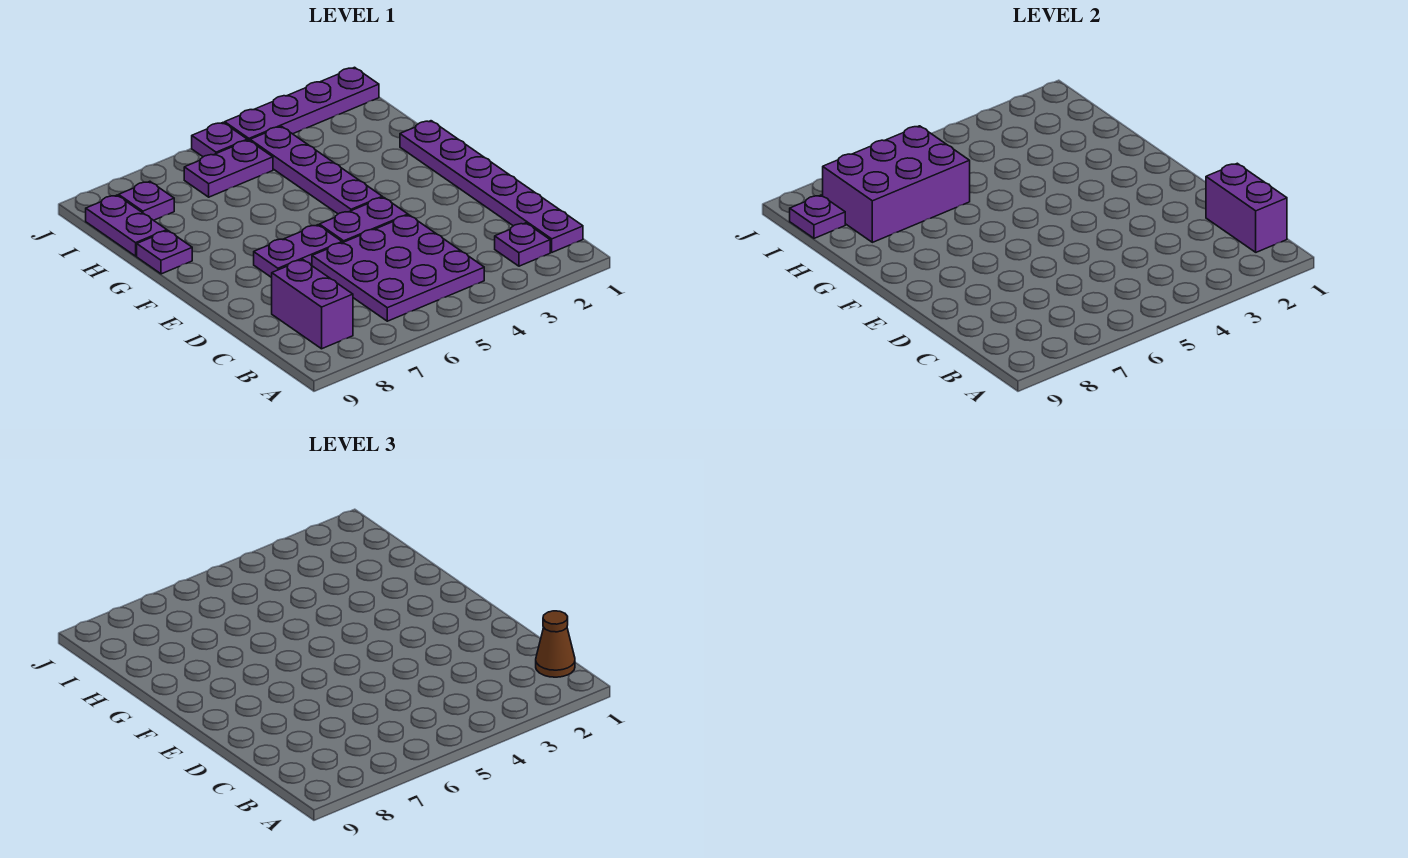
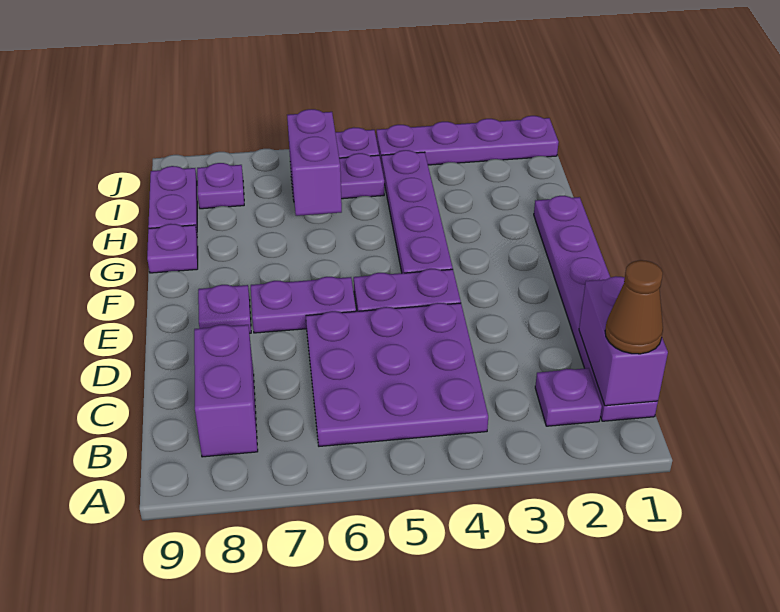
purple brick H6:I8 level 2 -> purple brick H6:I6 level 2
purple plate I9 level 2 -> purple plate E8 level 1

